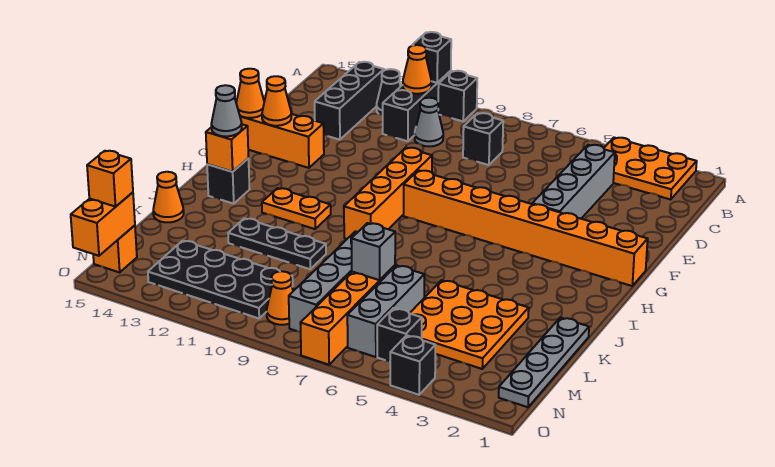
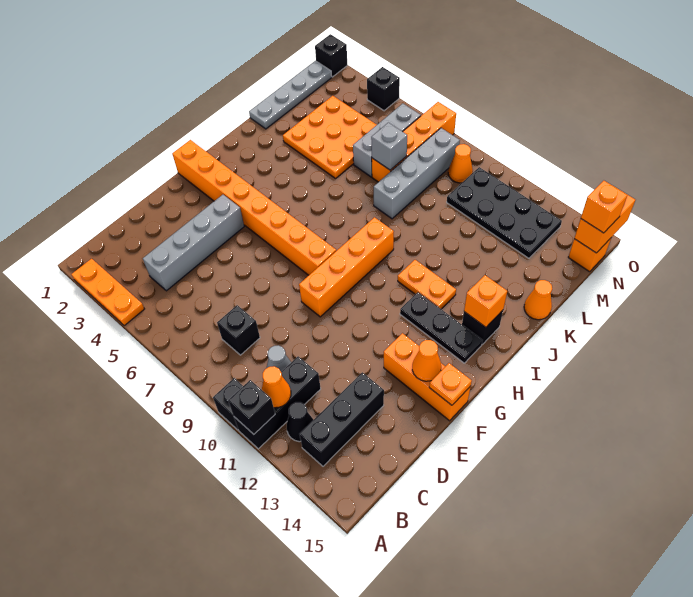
orange plate A2:B4 level 1 -> orange plate A2:A4 level 1
orange cone F15 level 2 -> orange plate F15 level 2
grey cone I14 level 3 -> none
black plate K10:K12 level 1 -> black plate H12:H14 level 1
black brick N5 level 1 -> black brick O1 level 1

